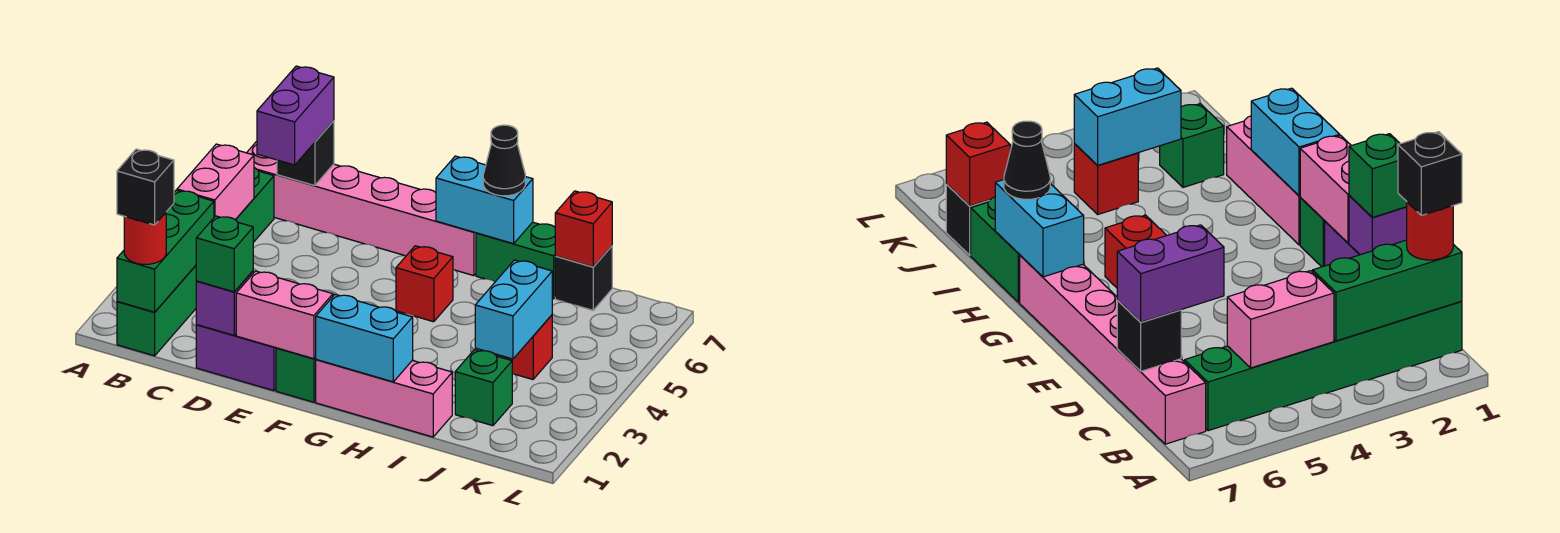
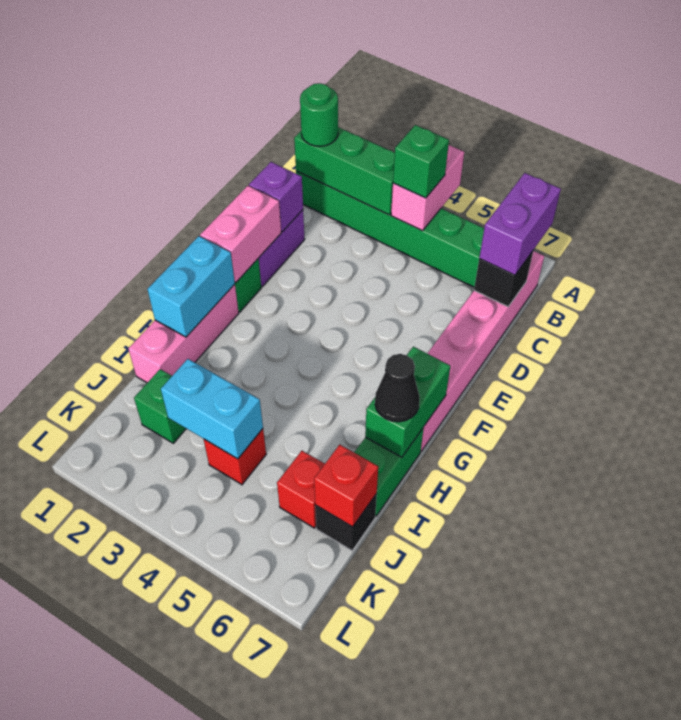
red round brick B1 level 3 -> green round brick B1 level 3
black brick B1 level 4 -> none
pink brick B4:B5 level 2 -> pink brick A4:B4 level 2
purple brick C6:C7 level 3 -> purple brick B7:C7 level 3
green brick D1 level 3 -> green brick B4 level 3
red brick G5 level 1 -> red brick J6 level 1
cyan brick G7:H7 level 2 -> green brick G7:H7 level 2

